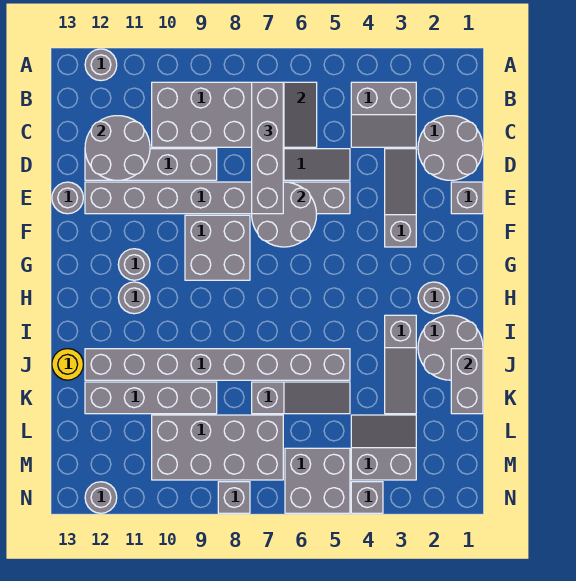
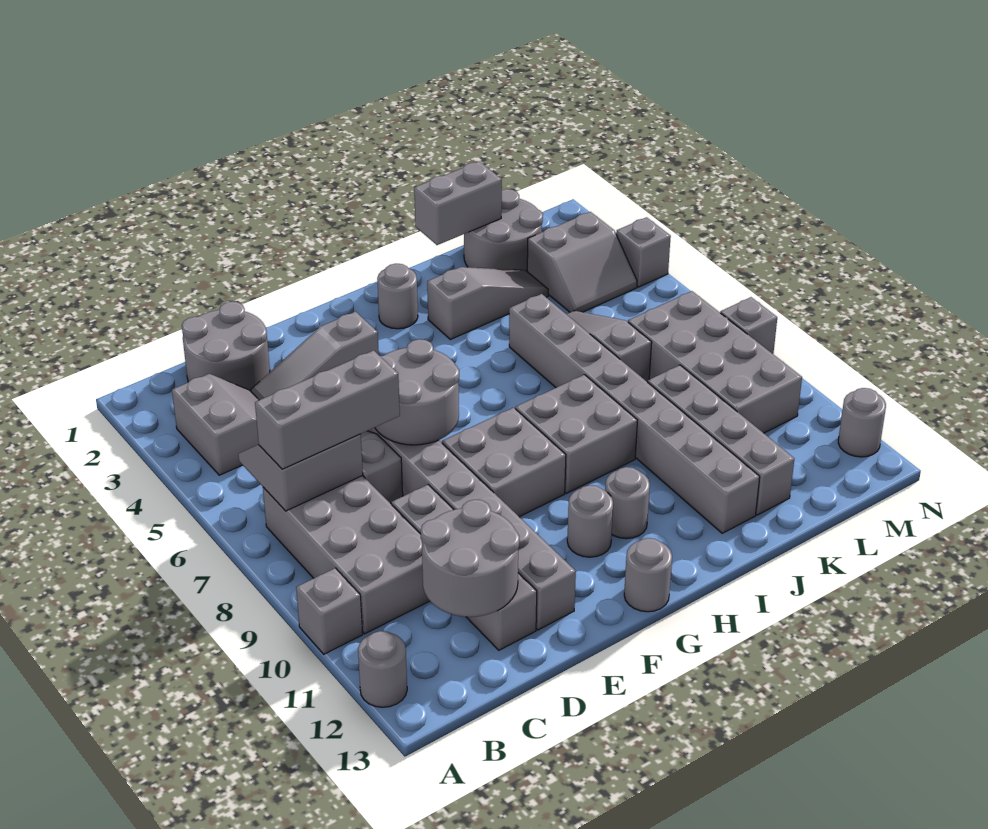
grey brick B7:E7 level 3 -> grey brick B7:D7 level 3
grey brick E1 level 1 -> grey brick A10 level 1
grey round brick E13 level 1 -> grey round brick G13 level 1
grey round brick I1:J2 level 1 -> grey round brick K1:L2 level 1
yellow round brick J13 level 1 -> none
grey slope L3:M4 level 1 top M -> grey slope L3:M4 level 1 top 3
grey brick M5:N6 level 1 -> grey brick H8:I9 level 1

